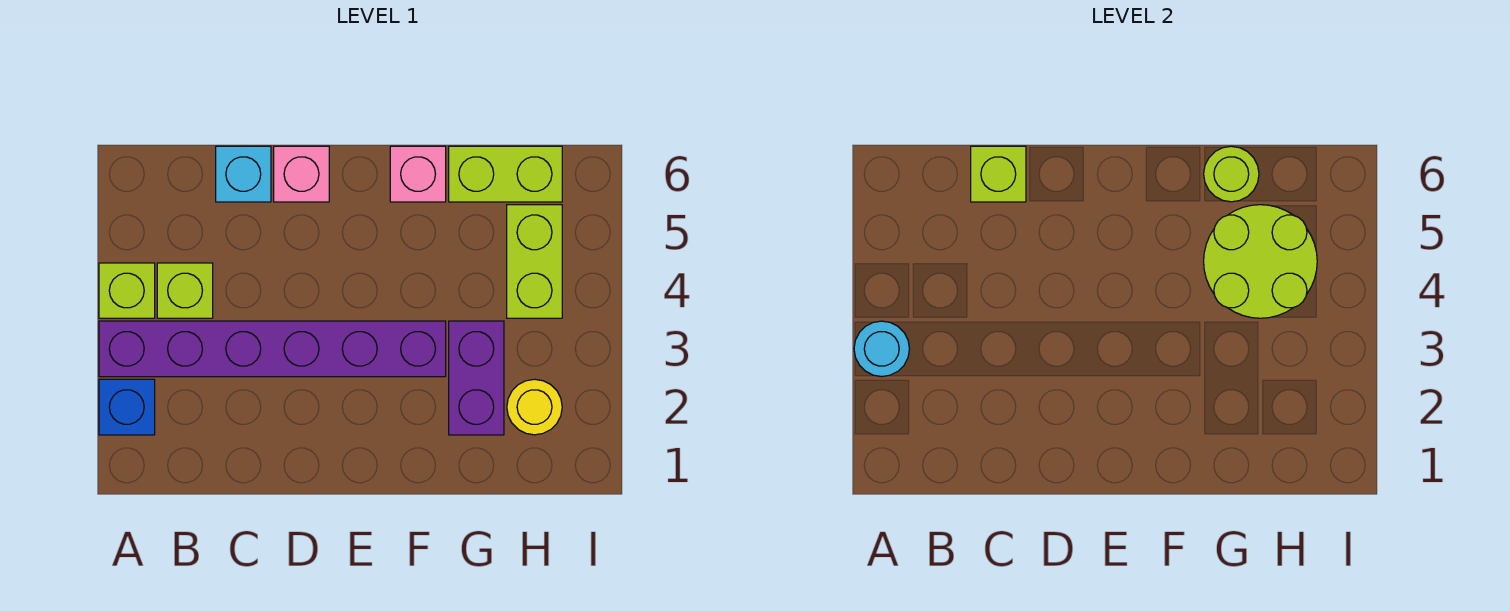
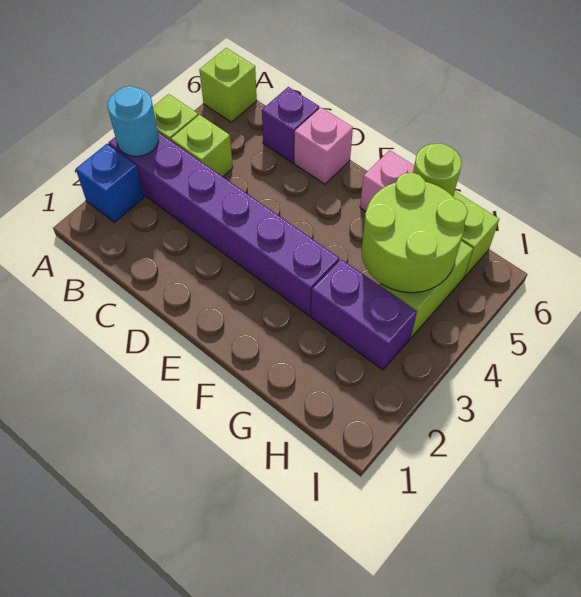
cyan brick C6 level 1 -> purple brick C6 level 1
lime brick C6 level 2 -> lime brick A6 level 1
purple brick G2:G3 level 1 -> purple brick G3:H3 level 1
yellow round brick H2 level 1 -> none

